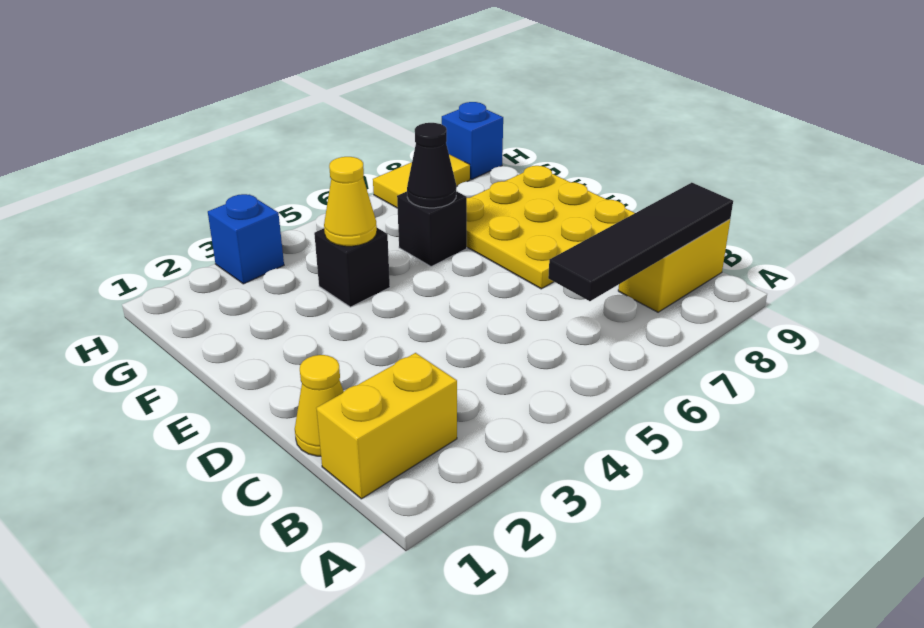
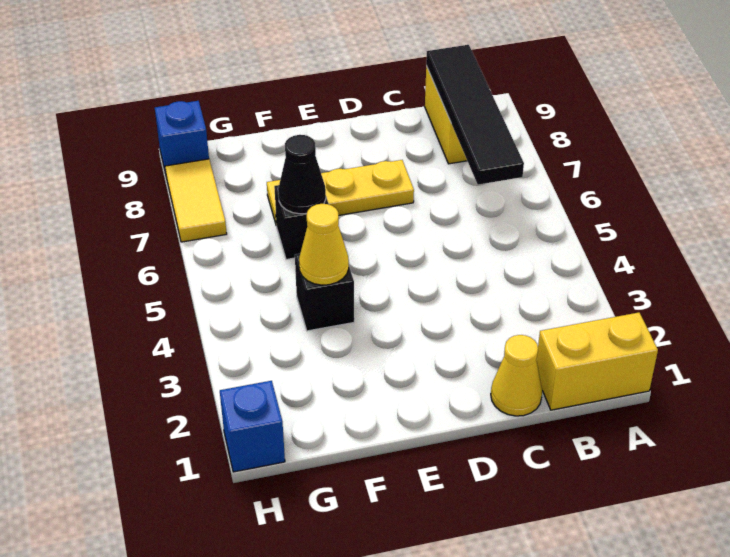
yellow brick B1:B2 level 1 -> yellow brick A1:B1 level 1
yellow plate D7:F9 level 1 -> yellow plate D7:F7 level 1
blue brick H3 level 1 -> blue brick H1 level 1

